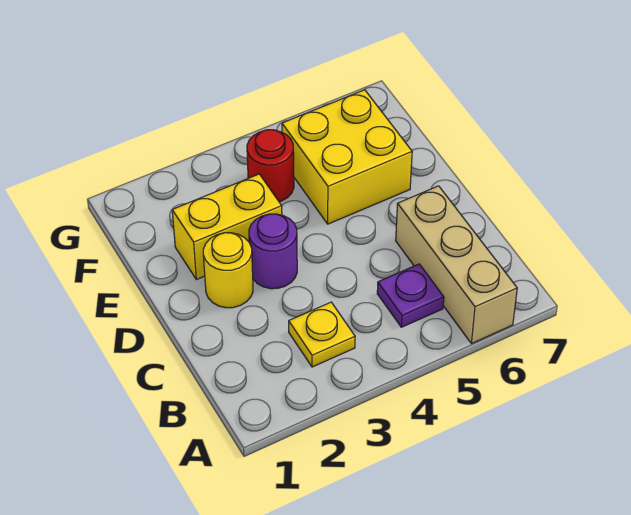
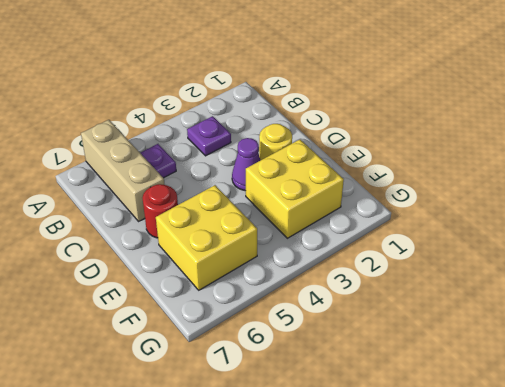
yellow plate B3 level 1 -> purple plate B3 level 1
purple round brick D3 level 1 -> purple cone D3 level 1
yellow brick E2:E3 level 1 -> yellow brick E2:F3 level 1
red round brick F4 level 1 -> red round brick D6 level 1

